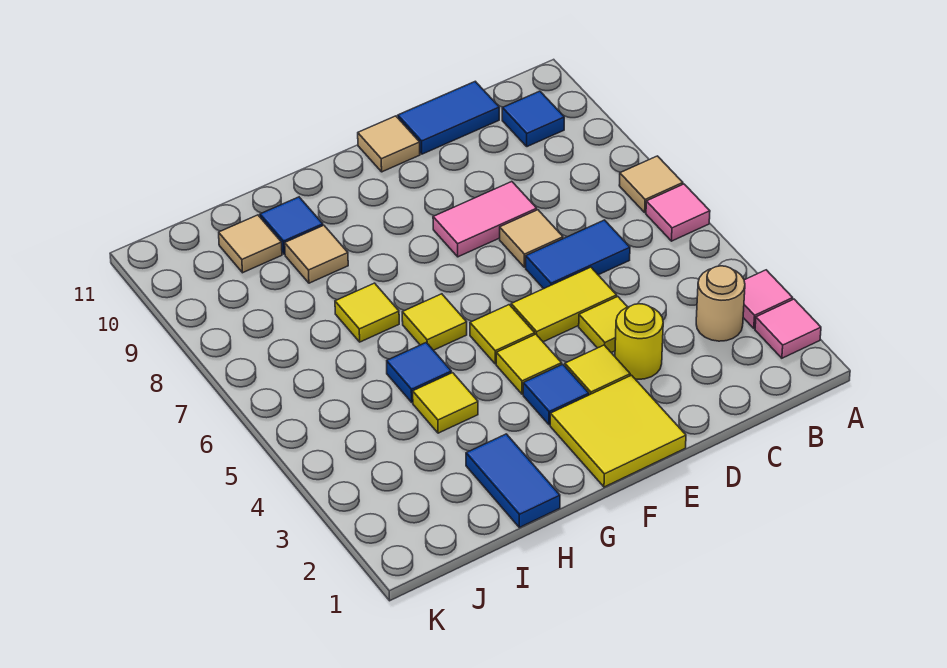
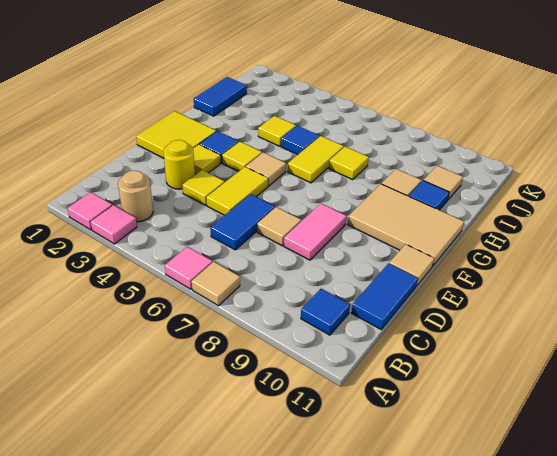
yellow tile F5 level 1 -> tan tile F5 level 1
none -> tan tile F9:G11 level 1
yellow tile G6 level 1 -> yellow tile G6:H6 level 1
blue tile H1:H2 level 1 -> blue tile H1:I1 level 1

